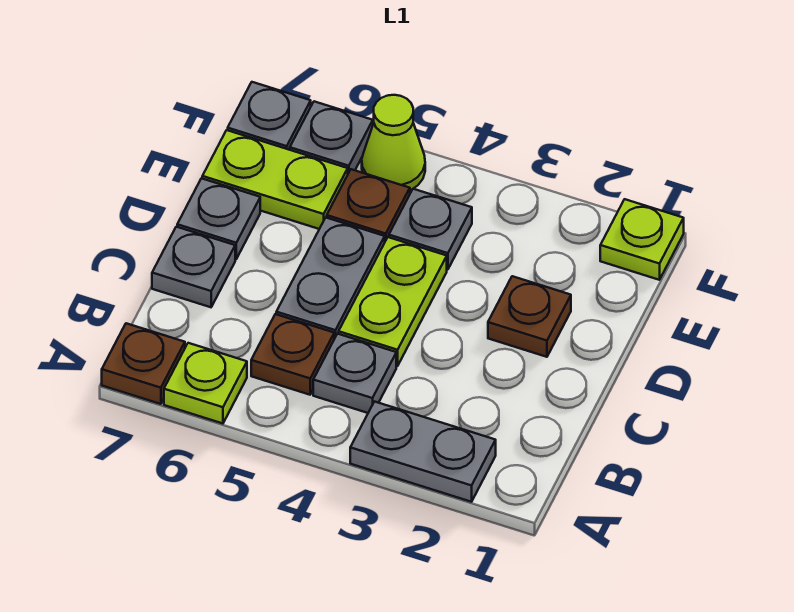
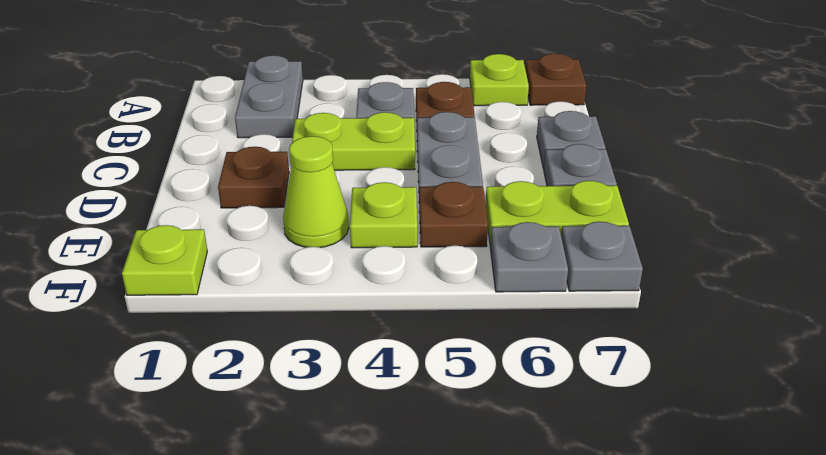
grey plate A2:A3 level 1 -> grey plate A2:B2 level 1
lime plate C4:D4 level 1 -> lime plate C3:C4 level 1
grey plate E4 level 1 -> lime plate E4 level 1
lime cone F5 level 1 -> lime cone E3 level 1

